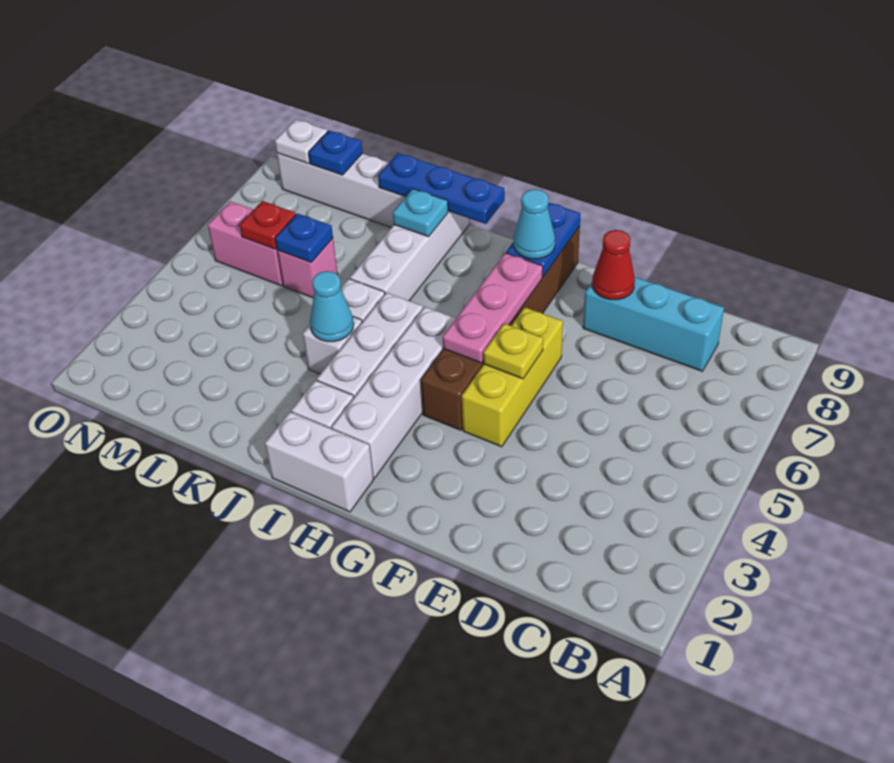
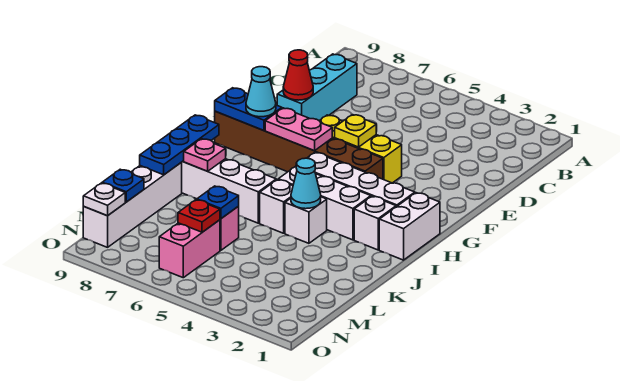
pink plate G5:G7 level 2 -> pink plate G6:G7 level 2
cyan plate J8 level 2 -> pink plate J8 level 2

